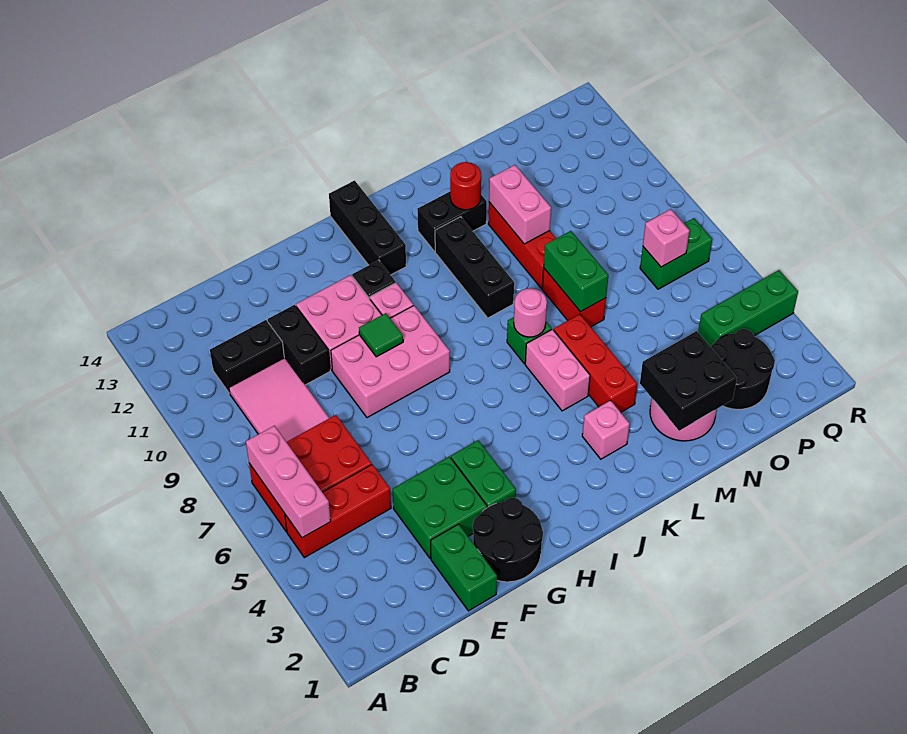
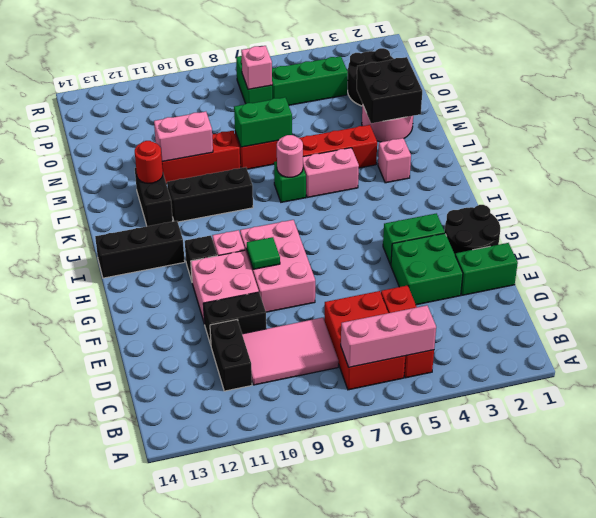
green brick P4:R4 level 1 -> green brick P4:P6 level 1

